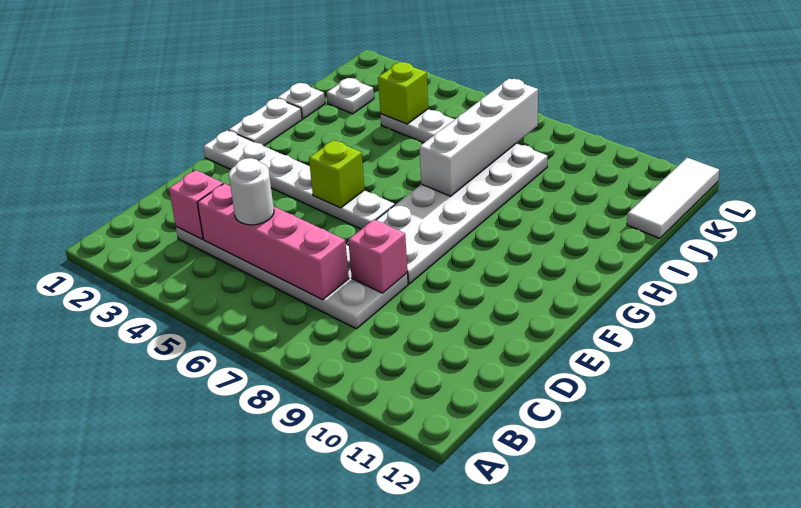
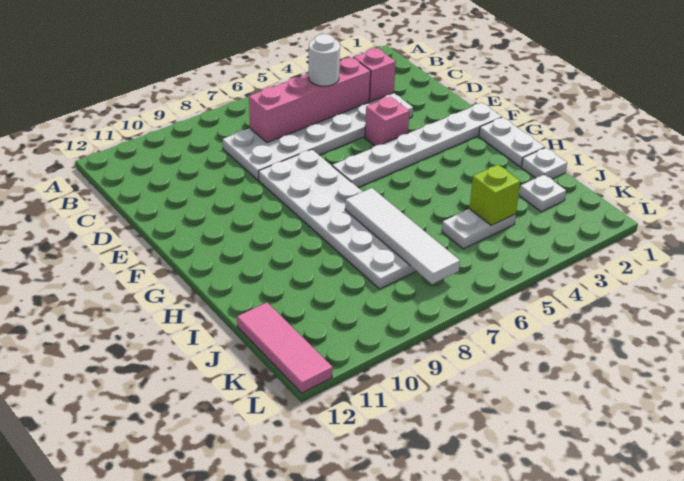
pink brick D8 level 2 -> pink brick E4 level 1
lime brick F5 level 2 -> none
white brick H7:K7 level 2 -> white tile H7:K7 level 2
white tile J12:L12 level 1 -> pink tile J12:L12 level 1

